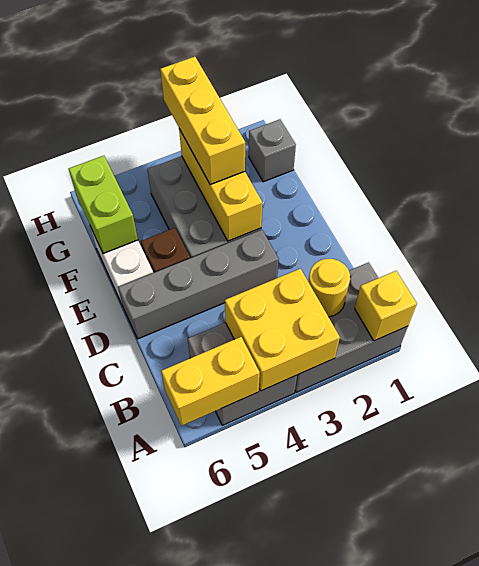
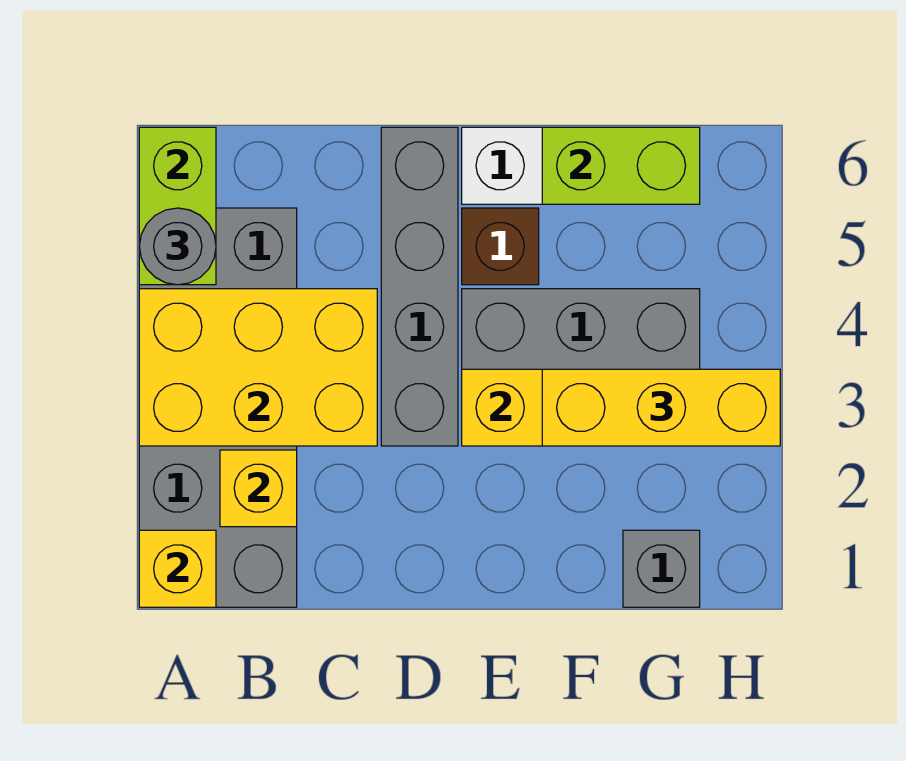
yellow brick A3:B4 level 2 -> yellow brick A3:C4 level 2
yellow brick A5:A6 level 2 -> lime brick A5:A6 level 2
none -> grey round brick A5 level 3
yellow round brick B2 level 2 -> yellow brick B2 level 2

